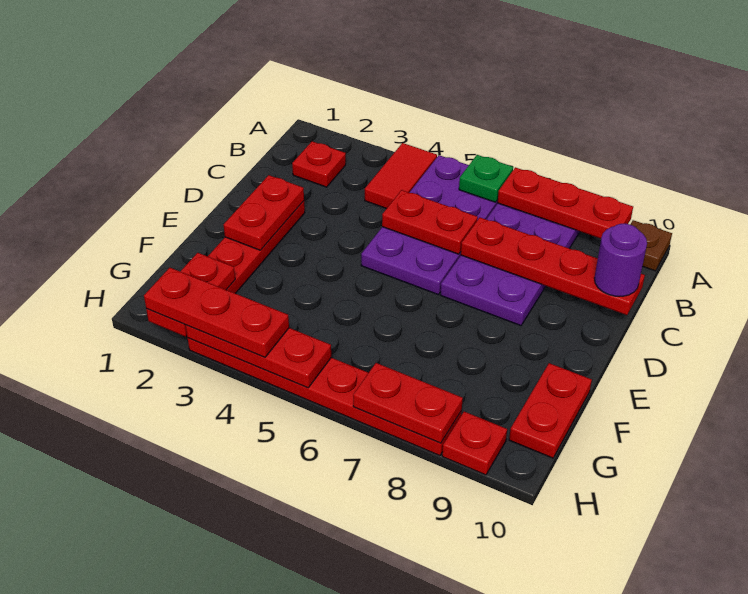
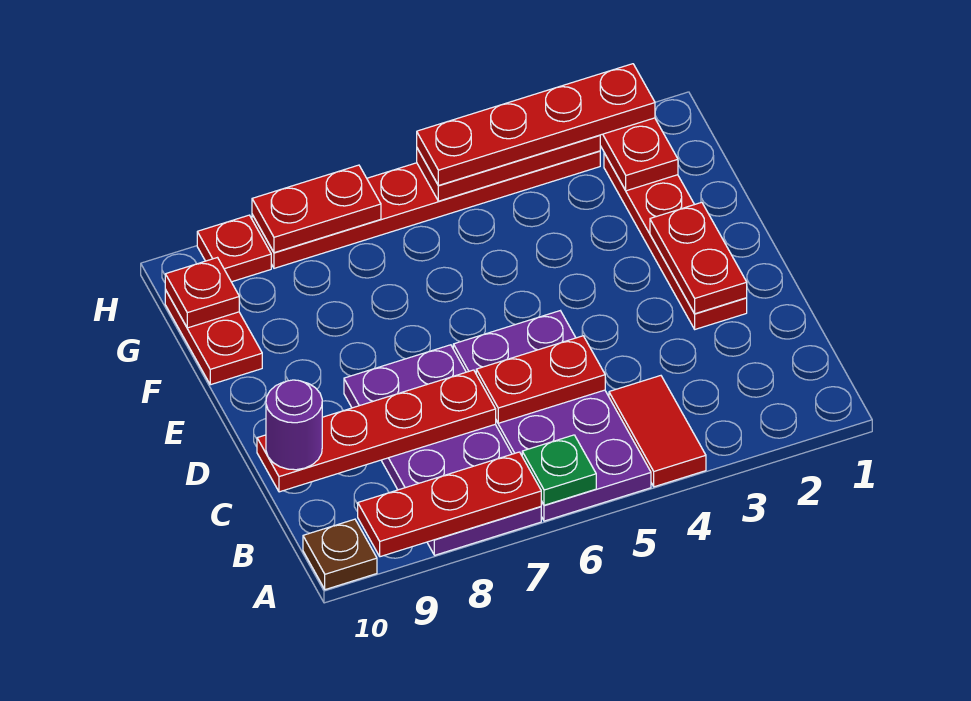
red plate B2 level 1 -> red plate G10 level 2
red plate H2:H4 level 3 -> red plate H2:H5 level 3

